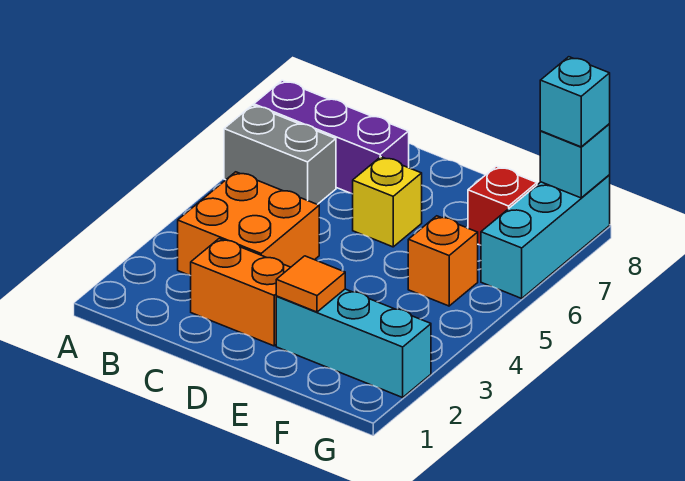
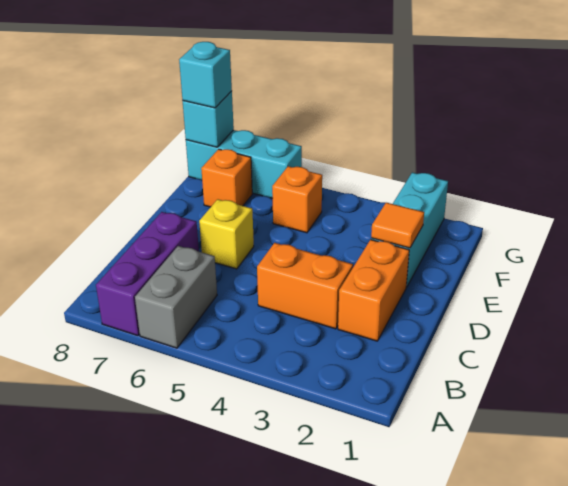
orange brick B3:C4 level 1 -> orange brick C3:C4 level 1
red brick F7 level 1 -> orange brick F7 level 1

